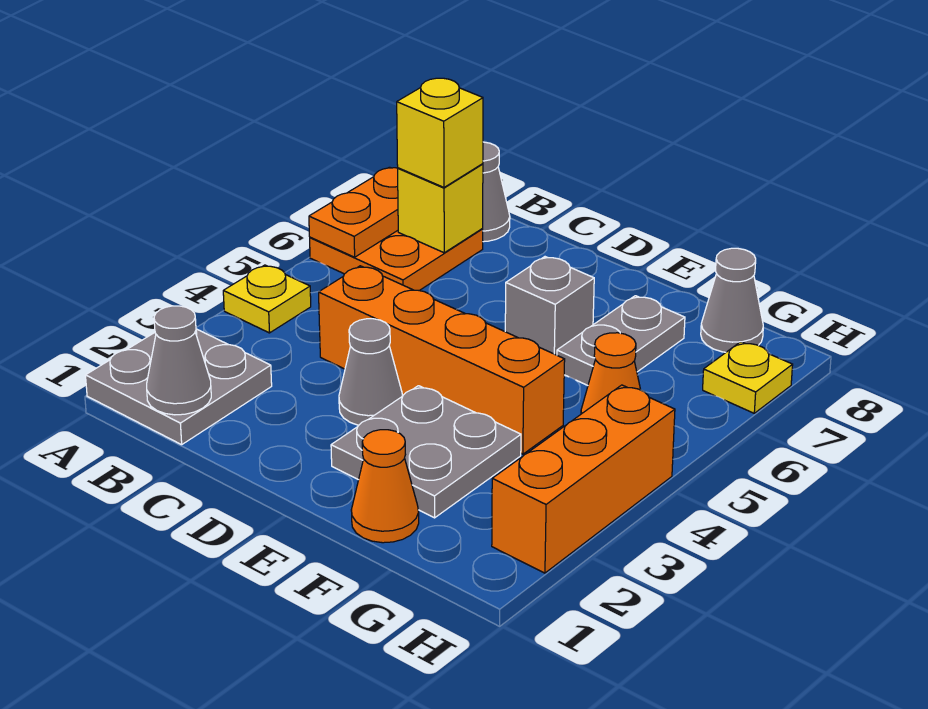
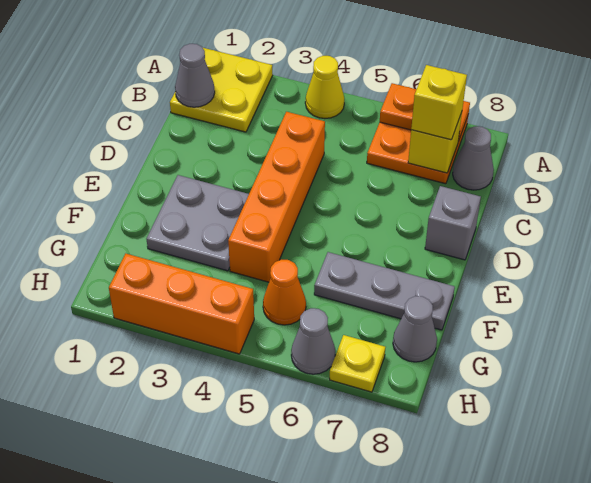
grey plate A1:B2 level 1 -> yellow plate A1:B2 level 1
yellow plate A4 level 1 -> yellow cone A4 level 1
grey cone D3 level 1 -> grey cone H6 level 1
grey brick E6 level 1 -> grey brick D8 level 1
orange cone F1 level 1 -> none
grey plate F6:F7 level 1 -> grey plate F6:F8 level 1

